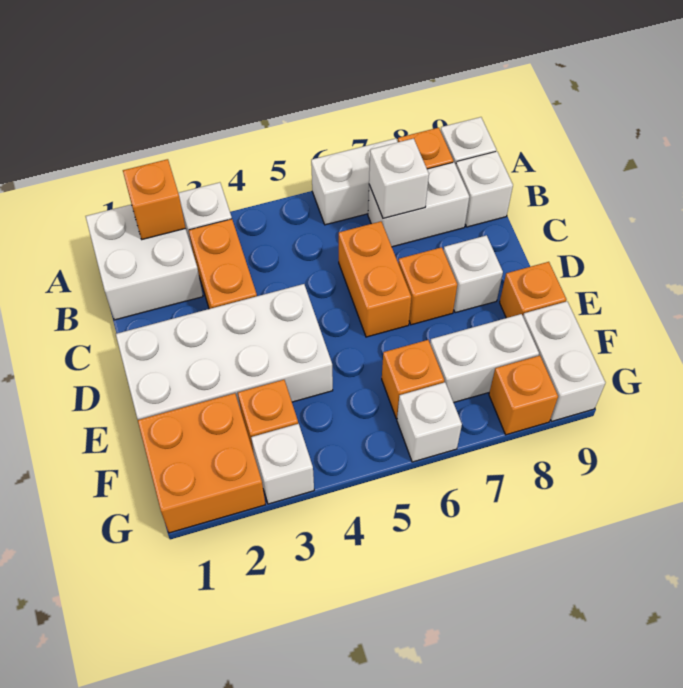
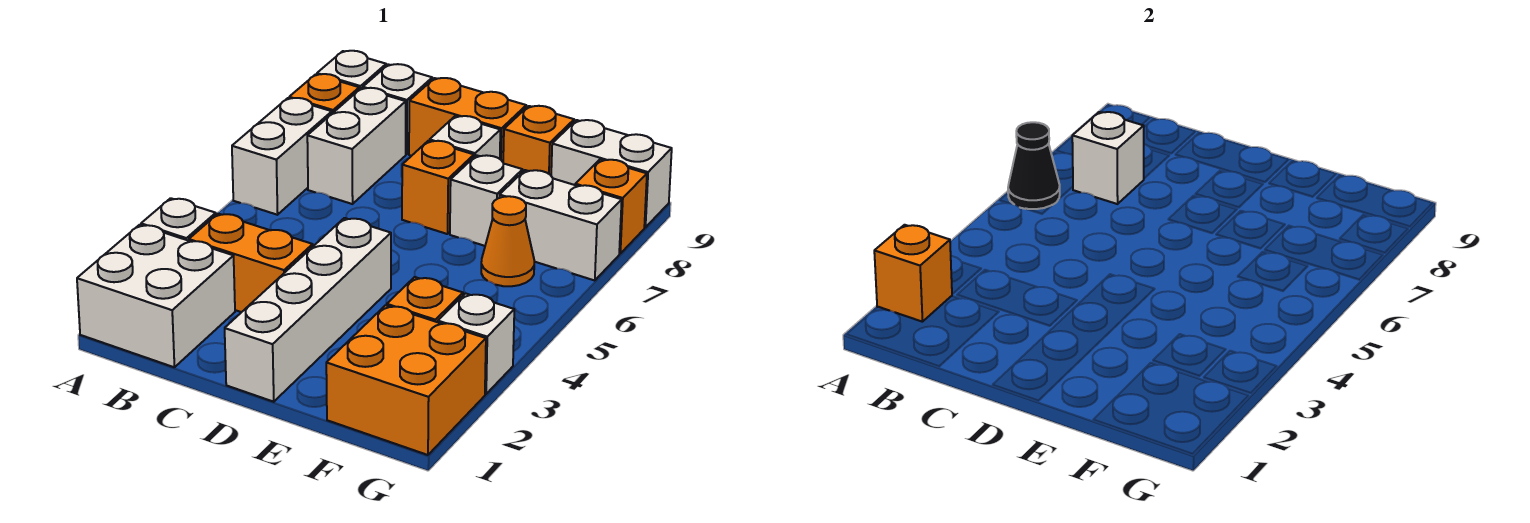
none -> black cone A6 level 2
orange brick C6:D6 level 1 -> orange brick C9:D9 level 1
white brick D1:E4 level 1 -> white brick D1:D4 level 1
orange brick F6 level 1 -> orange cone F6 level 1
white brick F7:F8 level 1 -> white brick F7:G7 level 1
white brick G6 level 1 -> white brick E7 level 1

